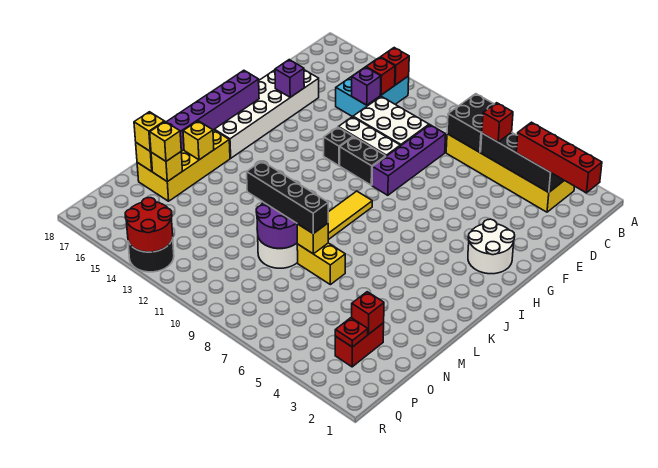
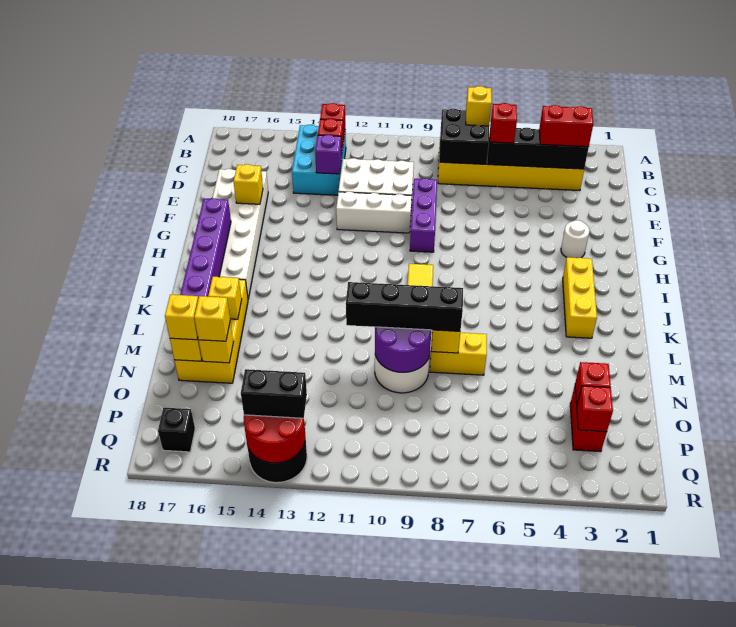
none -> yellow brick B7 level 3
red brick C1:C4 level 3 -> red brick C3:C4 level 3
purple brick D9:G9 level 1 -> purple brick E9:G9 level 1
purple brick F16 level 2 -> yellow brick F16 level 2
white round brick G2:H3 level 1 -> white round brick G3 level 1
black brick G10:G11 level 1 -> black brick Q13:Q14 level 3
black brick G12 level 1 -> black brick Q17 level 1
none -> yellow brick I3:K3 level 1
red plate P3 level 2 -> red brick P3 level 2

